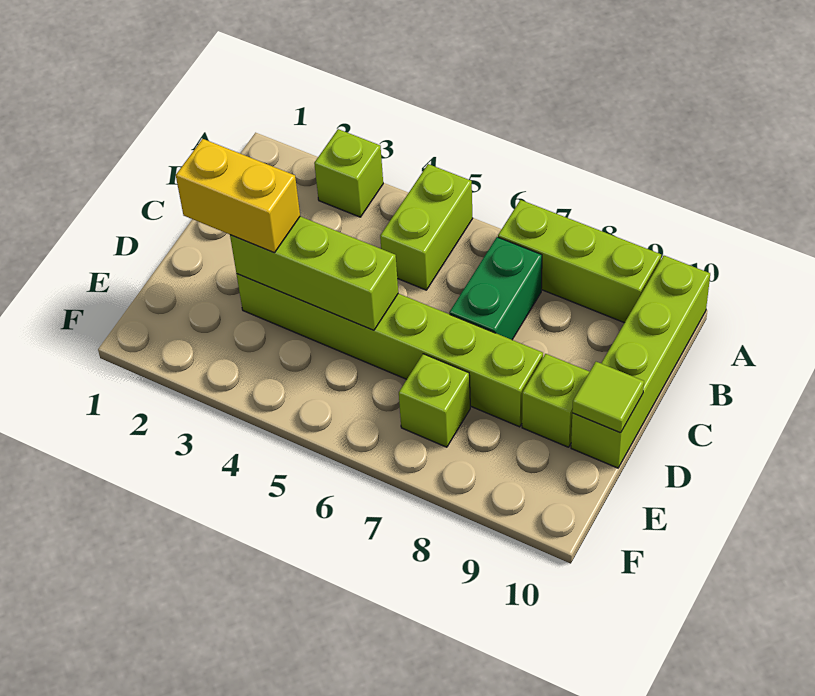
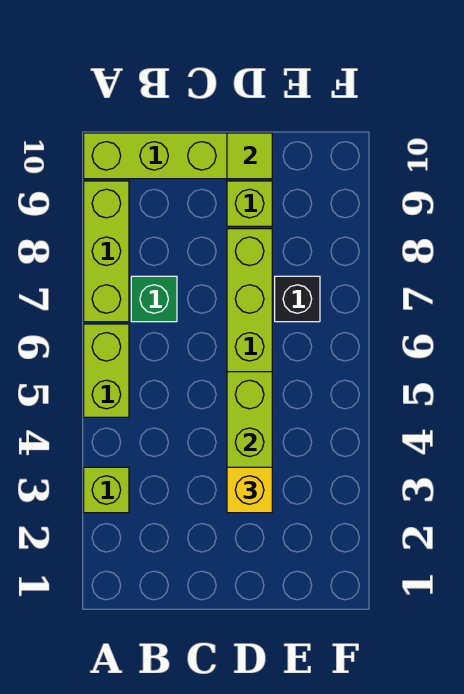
lime brick A5:B5 level 1 -> lime brick A5:A6 level 1
green brick B7:C7 level 1 -> green brick B7 level 1
yellow brick D2:D3 level 3 -> yellow brick D3 level 3
lime brick E7 level 1 -> black brick E7 level 1

